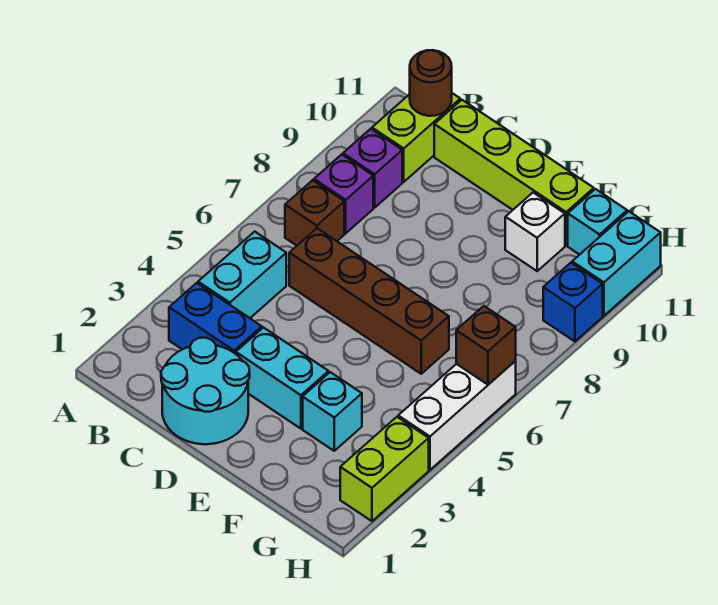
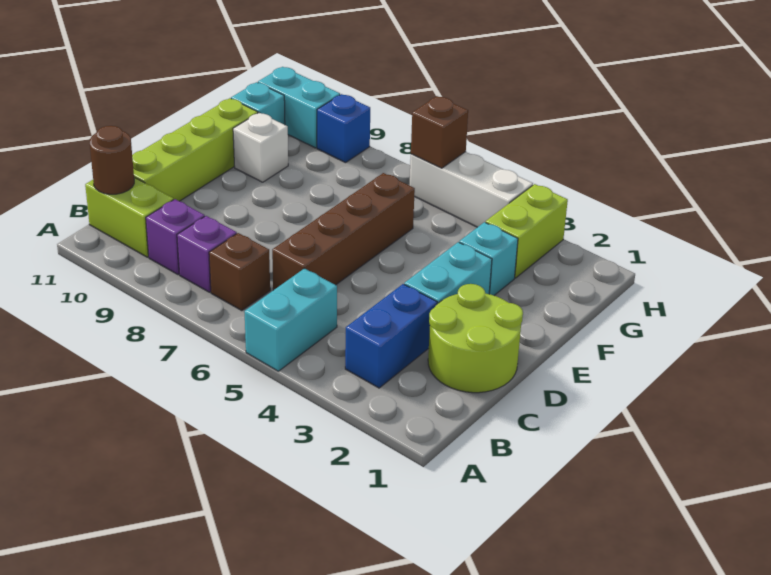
cyan brick B4:B5 level 1 -> cyan brick A5:B5 level 1
cyan round brick C1:D2 level 1 -> lime round brick C1:D2 level 1
lime brick H2:H3 level 1 -> lime brick G3:H3 level 1

